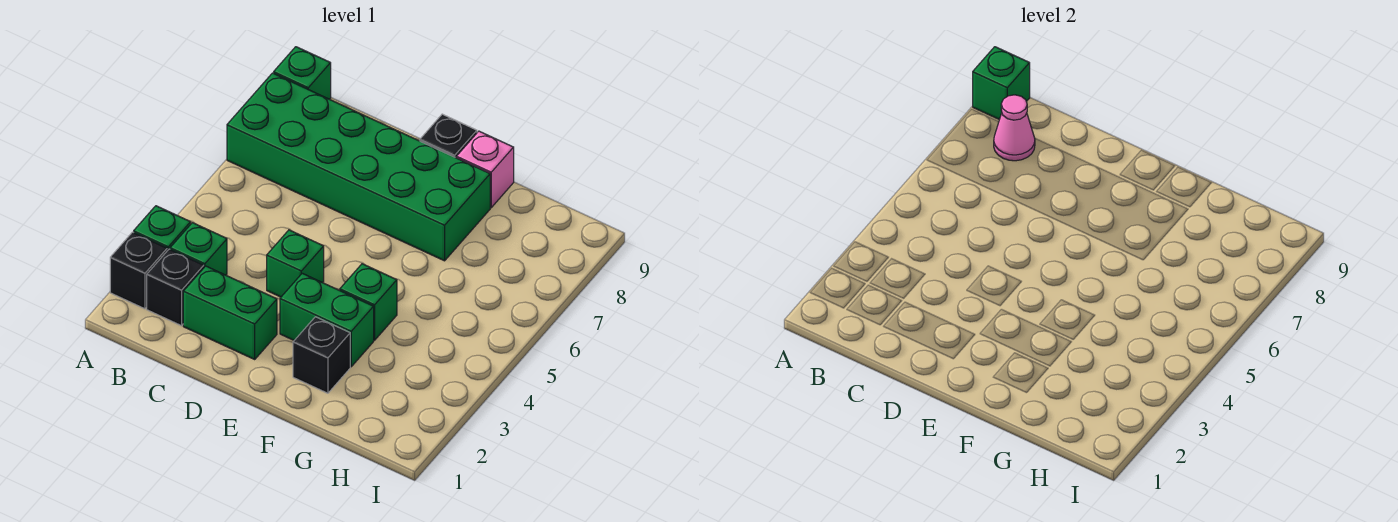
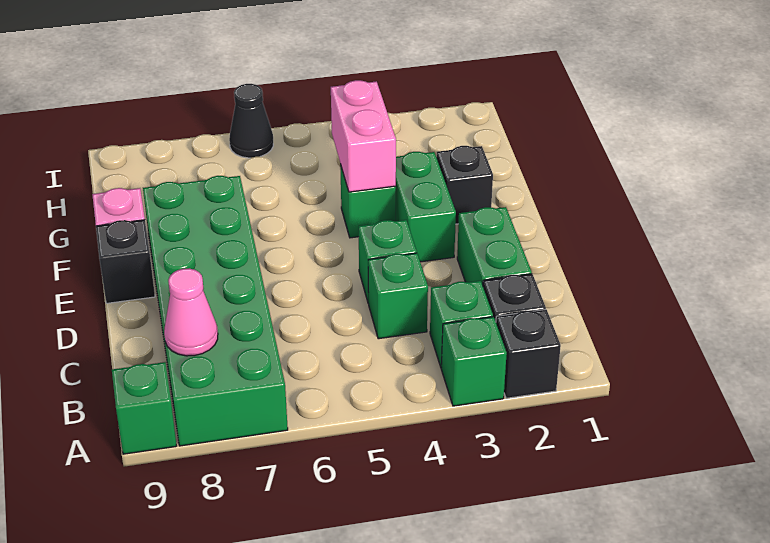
green brick A9 level 2 -> green brick C4 level 1
none -> pink brick F4:G4 level 2
none -> black cone I6 level 1

